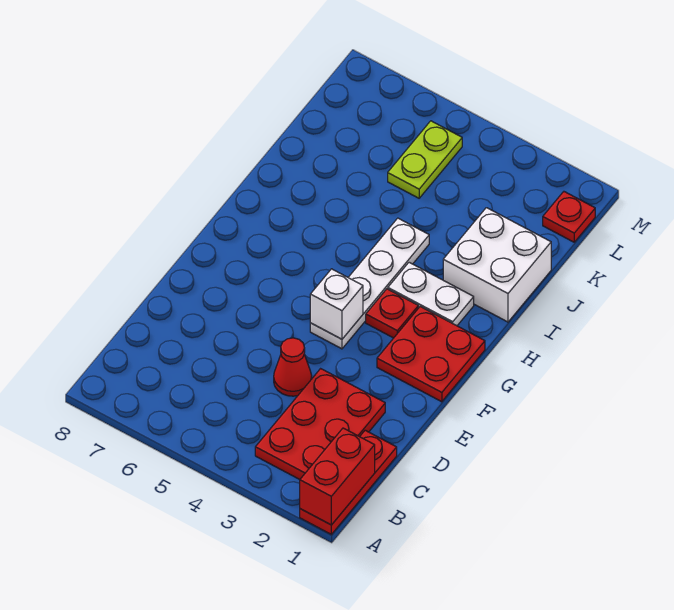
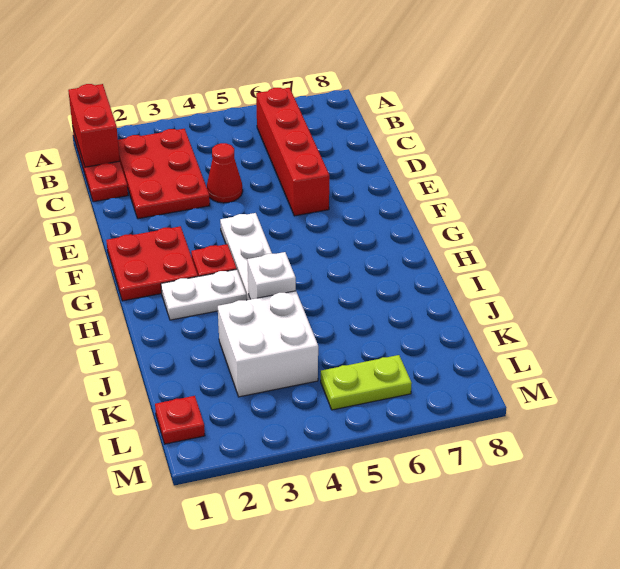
none -> red brick B6:E6 level 1
white brick F4 level 2 -> white brick I4 level 2
white brick I1:J2 level 1 -> white brick J3:K4 level 1
lime plate K5:L5 level 1 -> lime plate L5:L6 level 1

